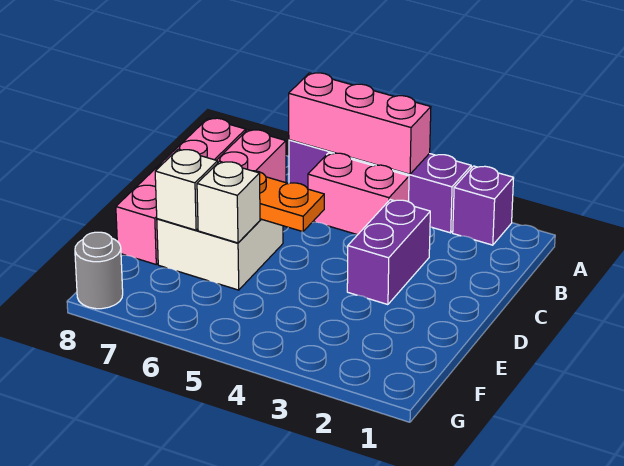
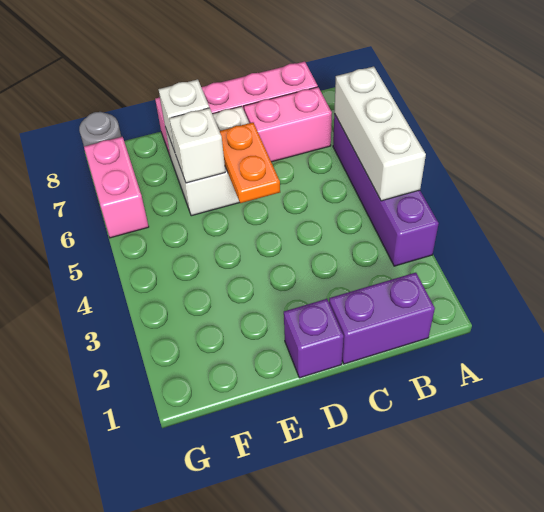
purple brick A2 level 1 -> purple brick D1 level 1
pink brick A4:A6 level 2 -> white brick A4:A6 level 2
pink brick B4:B5 level 1 -> pink brick G6:G7 level 1
purple brick C3:D3 level 1 -> purple brick B1:C1 level 1

